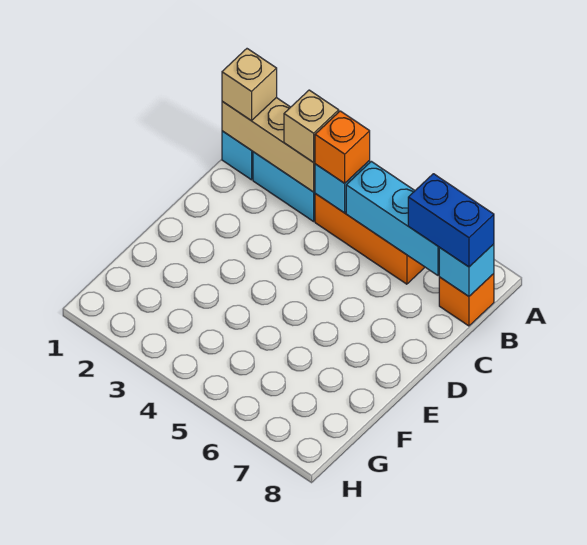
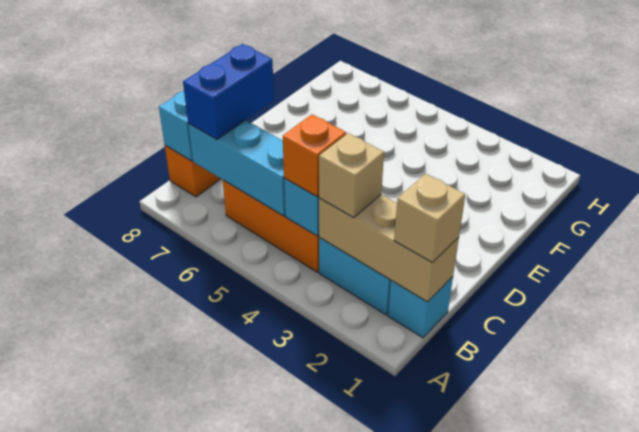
blue brick B7:B8 level 3 -> blue brick B7:C7 level 3

